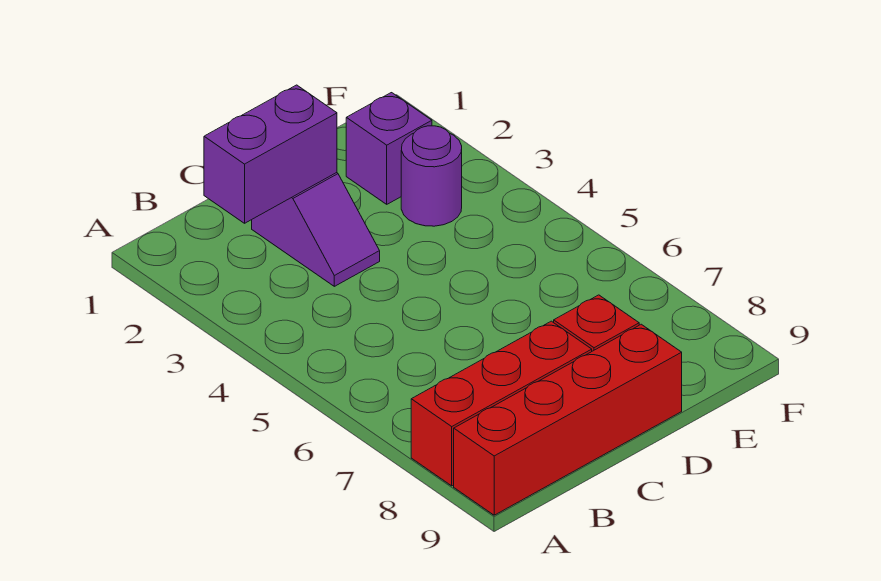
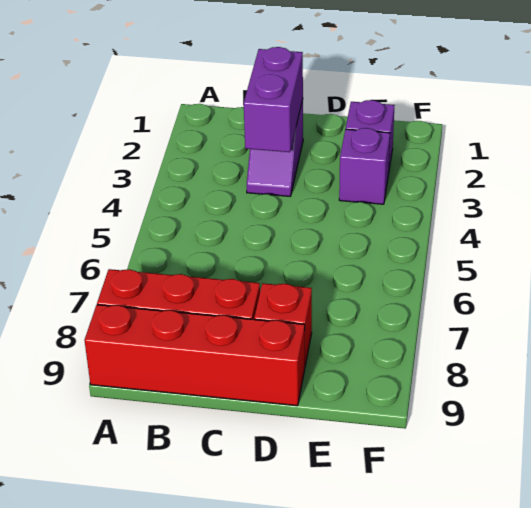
purple brick B2:C2 level 2 -> purple brick C2:C3 level 2
purple round brick E3 level 1 -> purple brick E3 level 1

